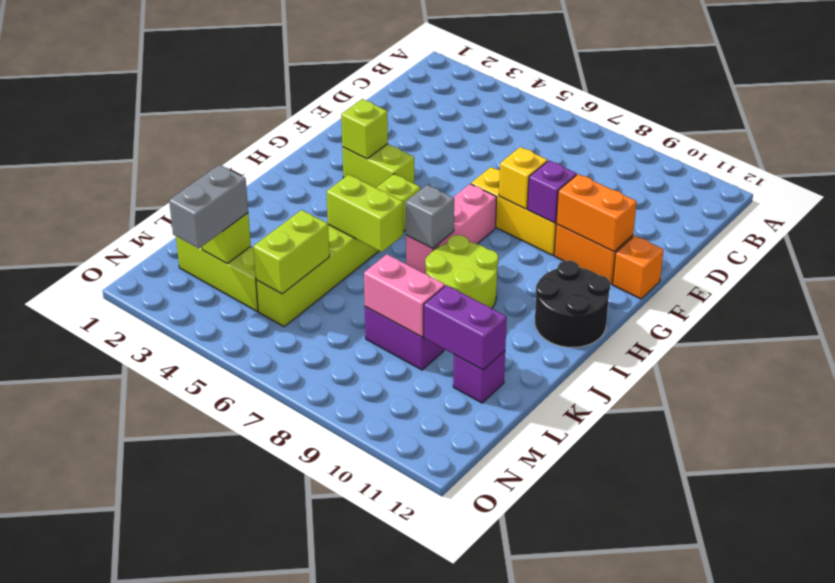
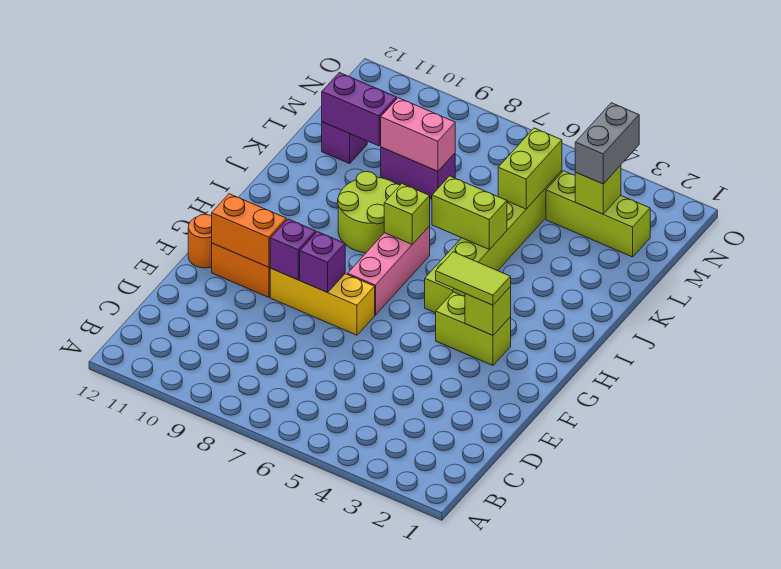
yellow brick F8 level 2 -> purple brick F8 level 2
orange brick F12 level 1 -> orange round brick F12 level 1
none -> lime tile G3:G4 level 3
black round brick H11:I12 level 1 -> none
grey brick I7 level 2 -> lime brick I7 level 2

